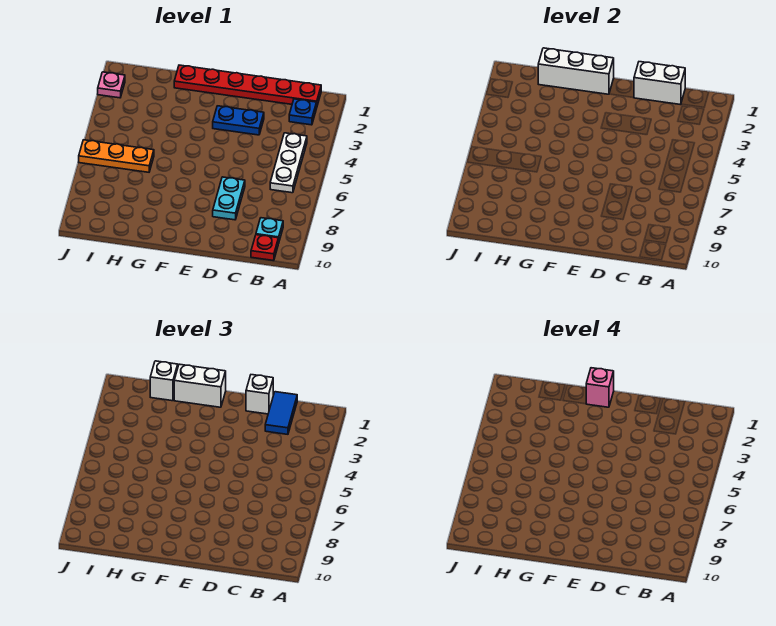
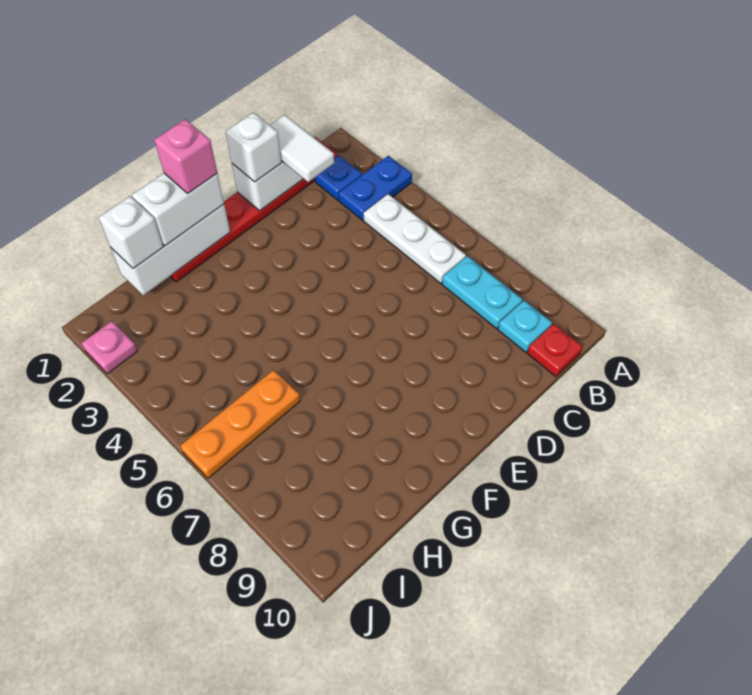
blue tile C1:C2 level 3 -> white tile C1:C2 level 3
blue plate D3:E3 level 1 -> blue plate A3:B3 level 1
cyan plate D7:D8 level 1 -> cyan plate B7:B8 level 1

